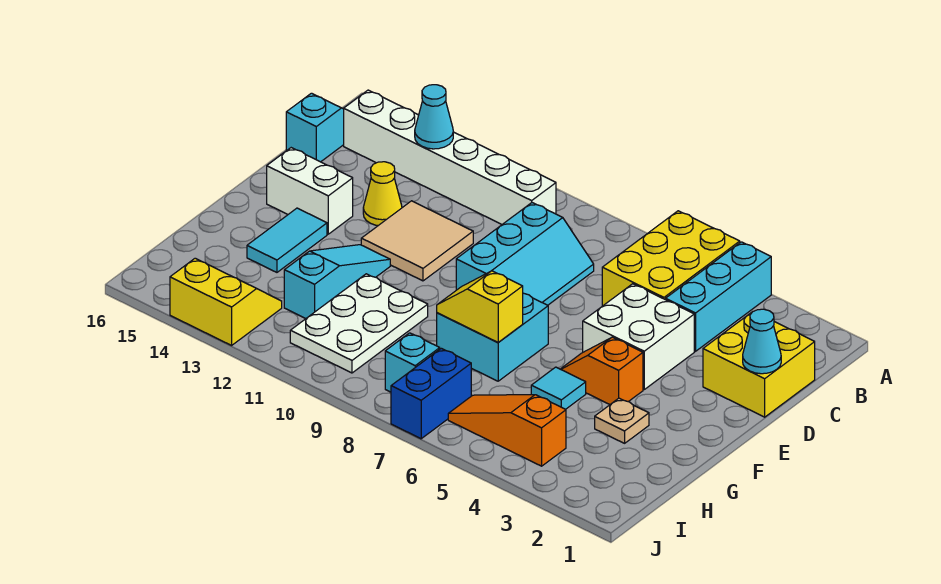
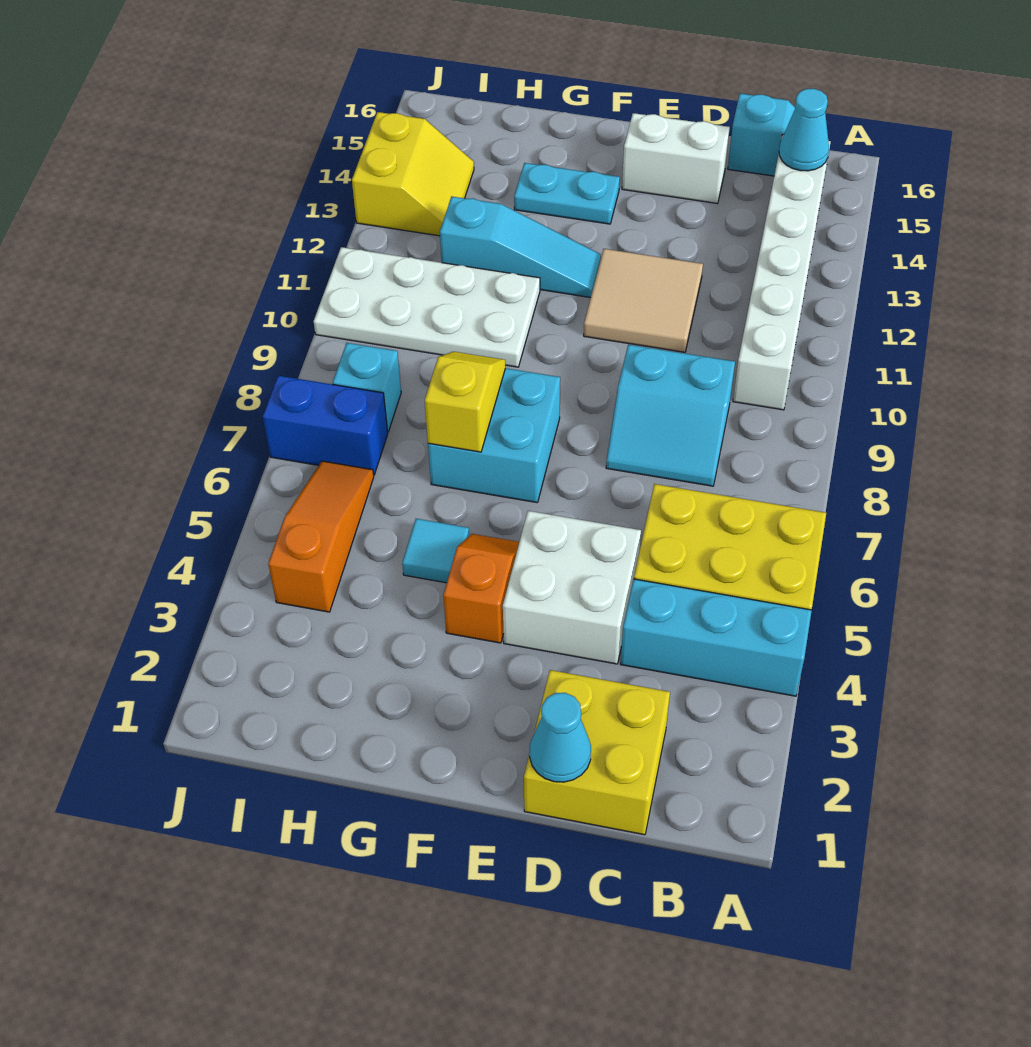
cyan cone B13 level 2 -> cyan cone B15 level 2
cyan slope C8:E9 level 1 top 9 -> cyan slope C8:D9 level 1 top 9
yellow cone D13 level 1 -> none
white brick E14:E15 level 1 -> white brick D15:E15 level 1
cyan tile F14:G14 level 1 -> cyan plate F14:G14 level 1
tan plate G3 level 1 -> none
white plate G10:I11 level 1 -> white plate G10:J11 level 1

